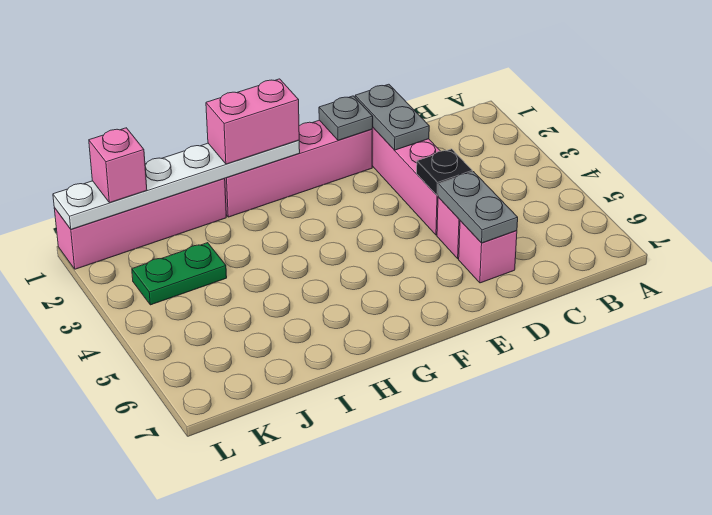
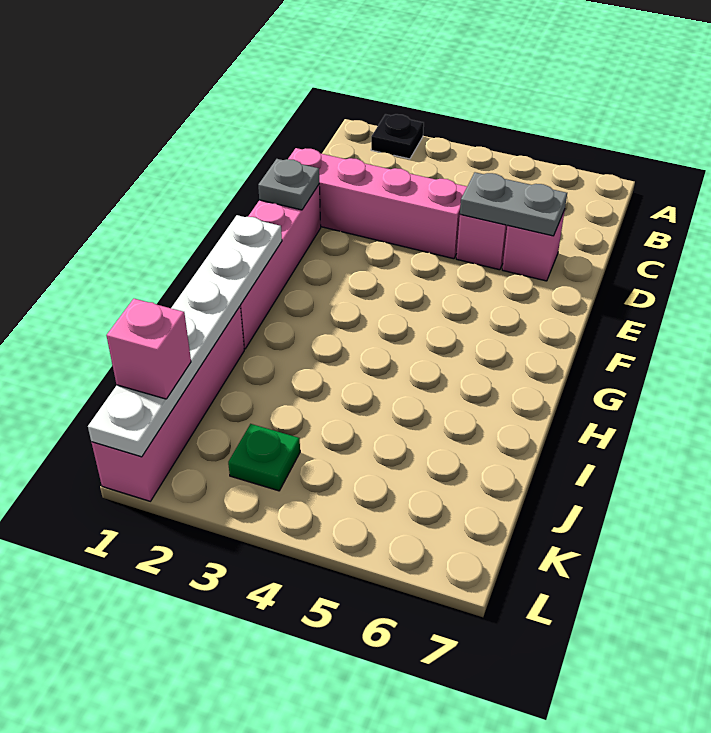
grey plate D1:D2 level 2 -> none
black plate D4 level 2 -> black plate A2 level 1
pink brick G1:H1 level 3 -> none
green plate J3:K3 level 1 -> green plate K3 level 1

